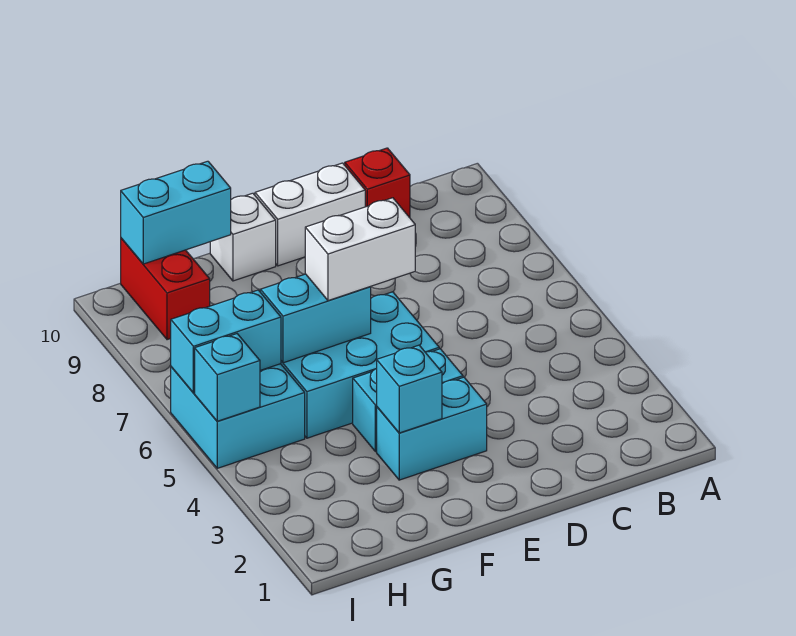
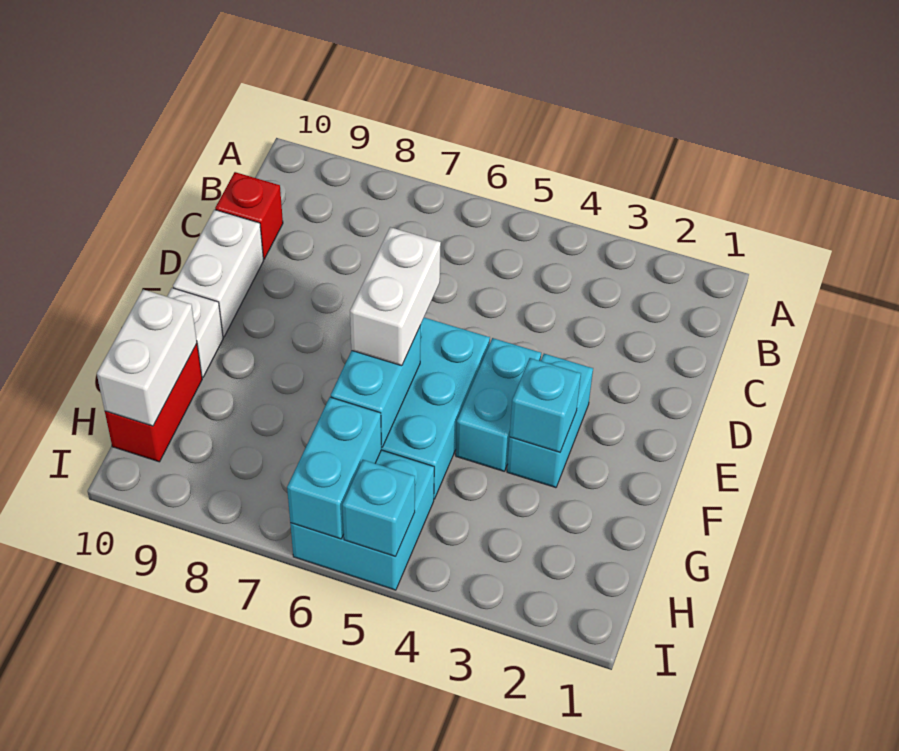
cyan brick G10:H10 level 2 -> white brick G10:H10 level 2
red brick H9:H10 level 1 -> red brick G10:H10 level 1

